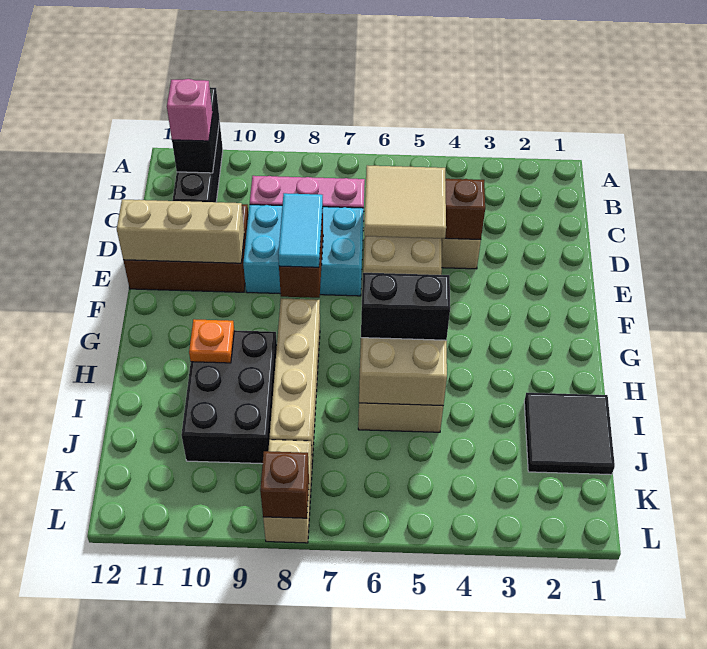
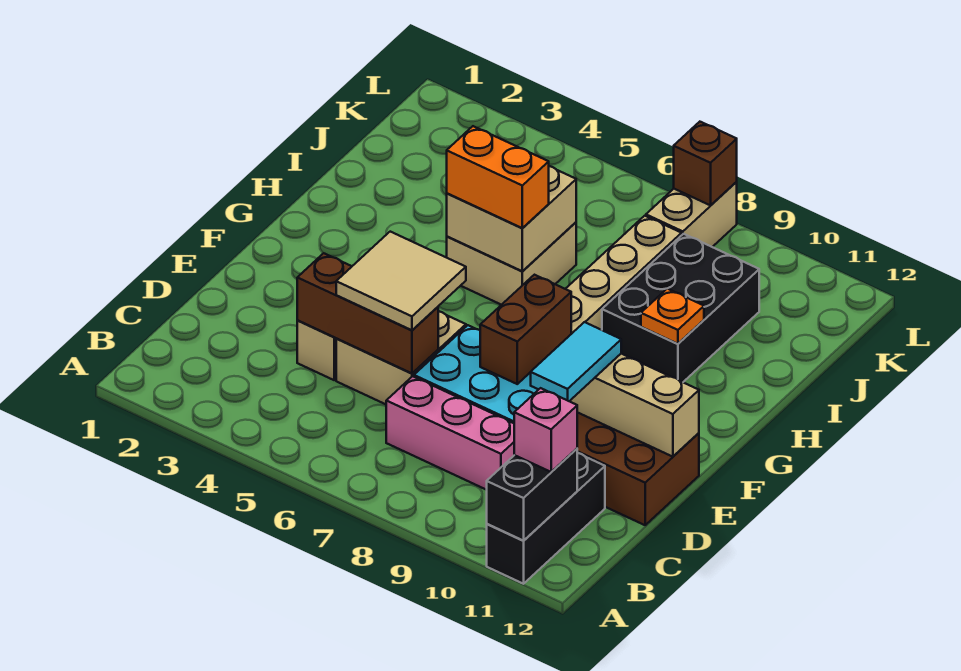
cyan tile E8:F8 level 3 -> cyan tile D10:E10 level 3
black brick H5:H6 level 3 -> orange brick H5:H6 level 3
black tile I1:J2 level 1 -> none

